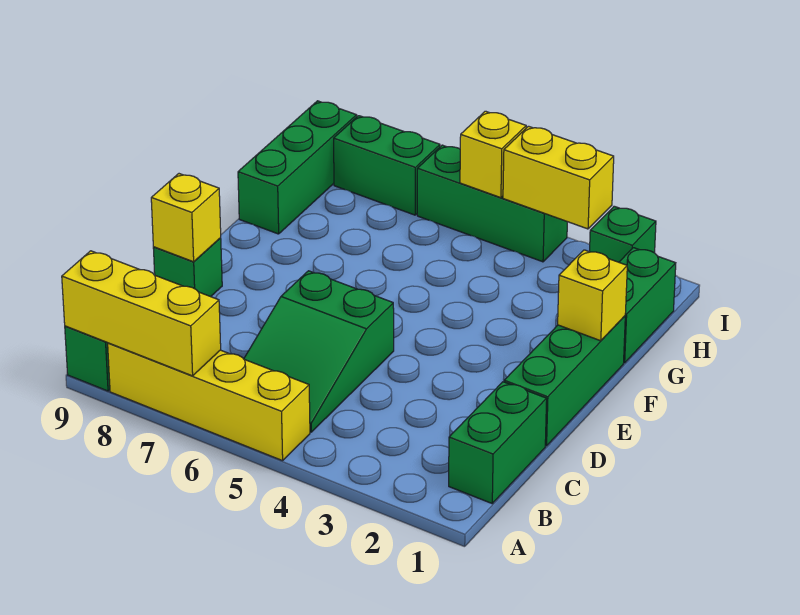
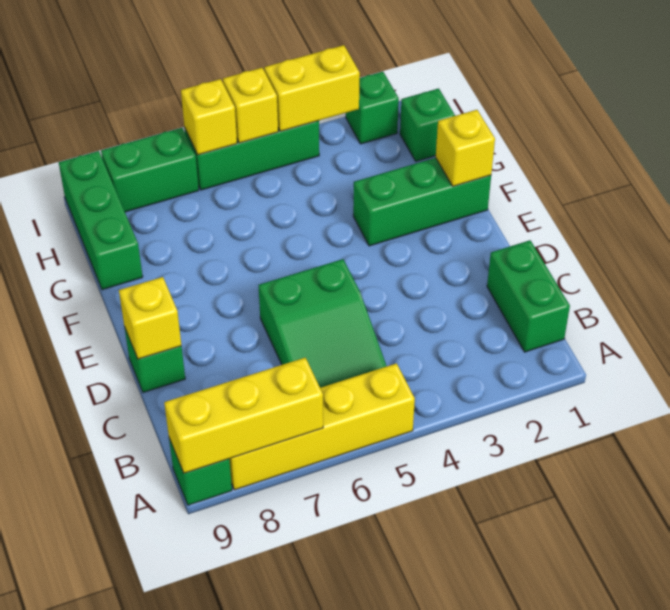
green brick D1:F1 level 1 -> green brick F1:F3 level 1
green brick G1:H1 level 1 -> green brick H1 level 1
none -> yellow brick I6 level 2

